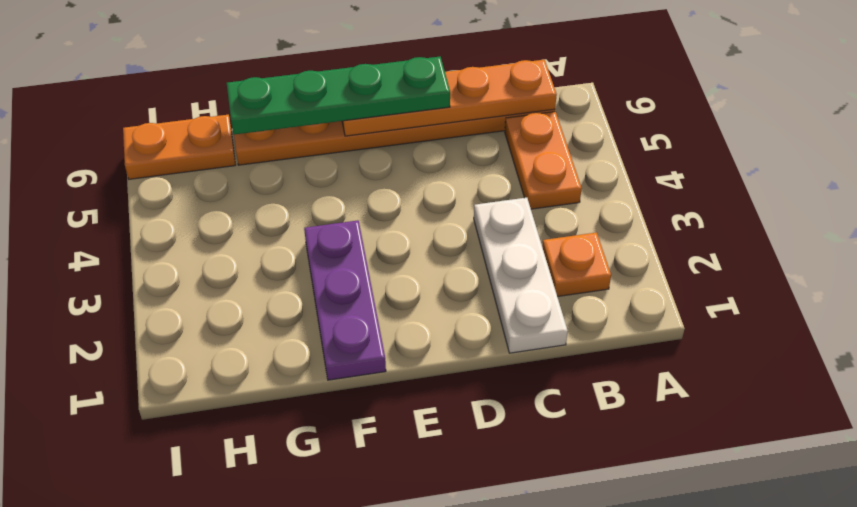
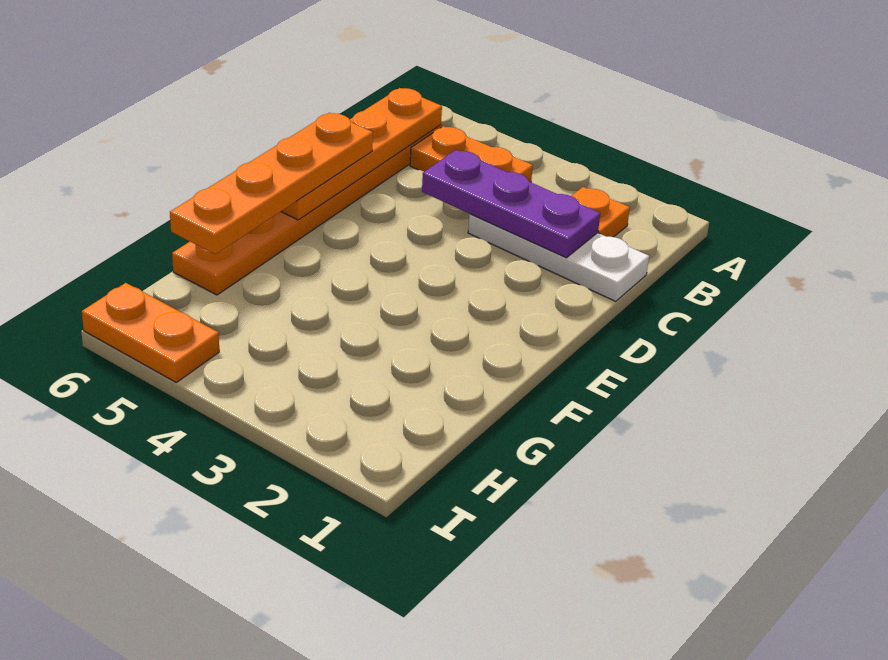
green plate D6:G6 level 3 -> orange plate D6:G6 level 3
purple plate F1:F3 level 1 -> purple plate C2:C4 level 2
orange plate H6:I6 level 1 -> orange plate I5:I6 level 1

